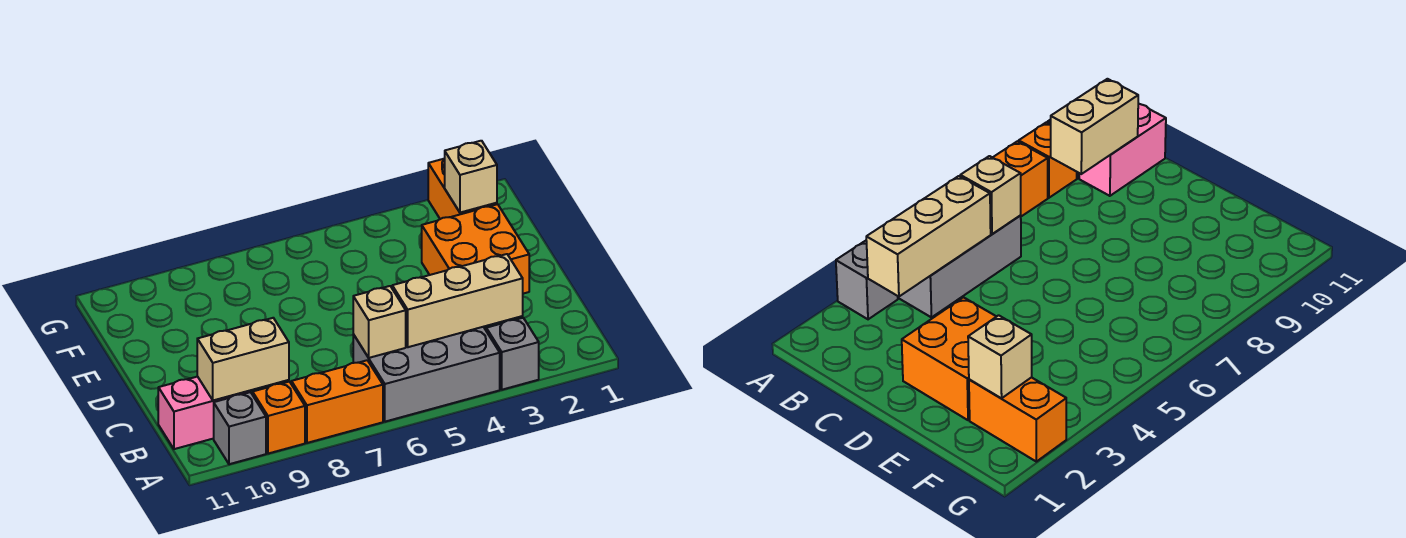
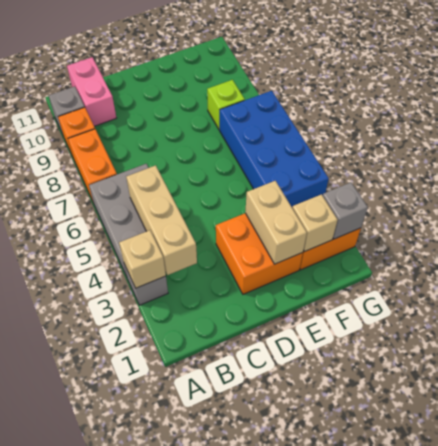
tan brick B6 level 2 -> tan brick A3 level 2
tan brick B9:B10 level 2 -> tan brick E2:E3 level 2
none -> blue brick F4:G7 level 1
none -> lime brick F8 level 1
none -> grey brick G2 level 2

